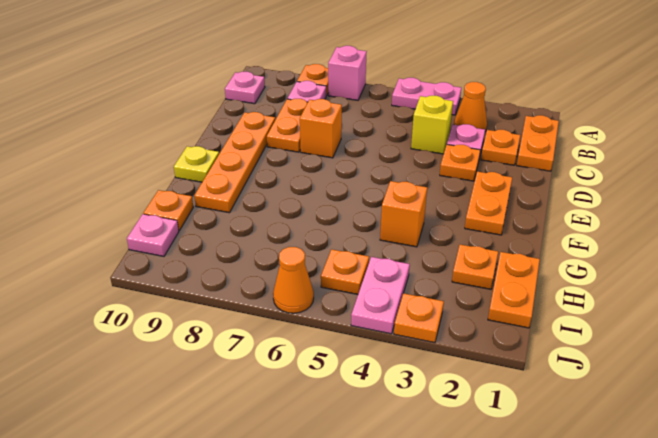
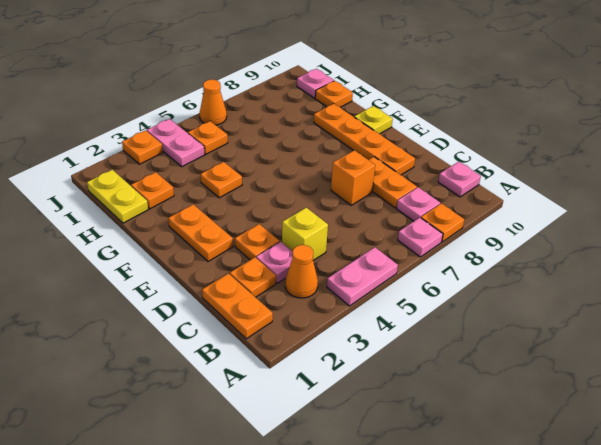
pink brick A7 level 1 -> pink plate A7 level 1
orange brick G4 level 1 -> orange plate G4 level 1
orange plate H1:I1 level 1 -> yellow plate H1:I1 level 1

